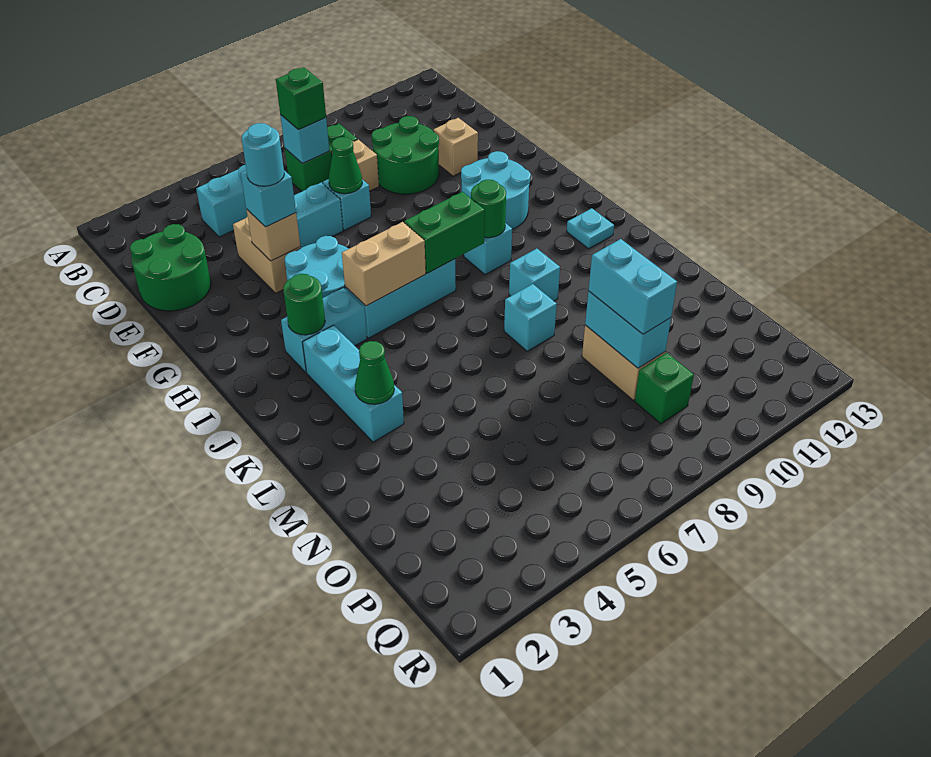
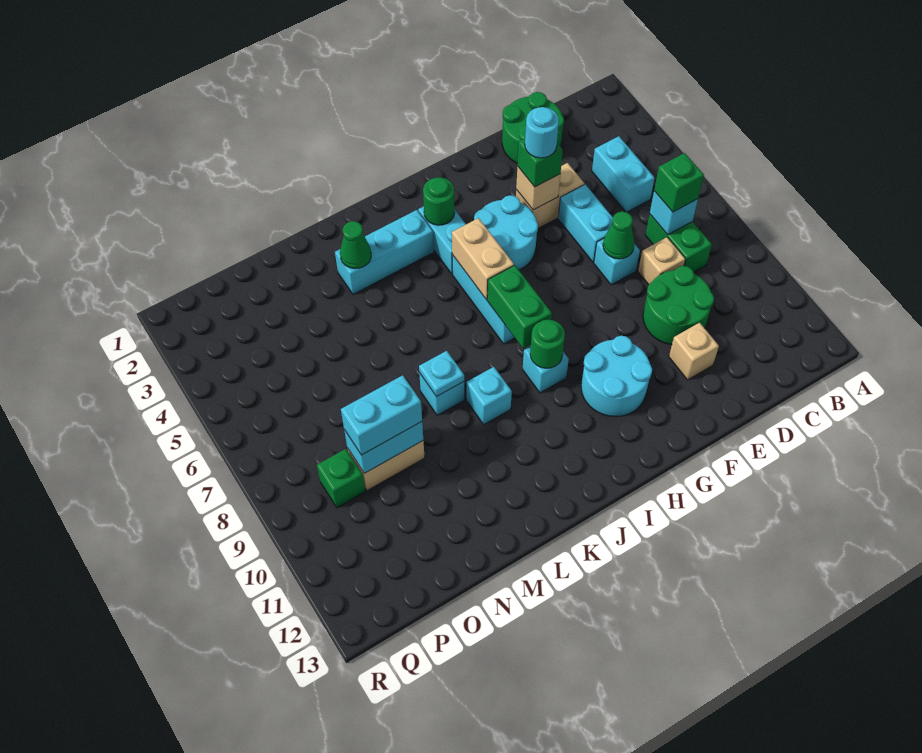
cyan brick F4 level 3 -> green brick F4 level 3
cyan plate J12 level 1 -> cyan plate L8 level 2

